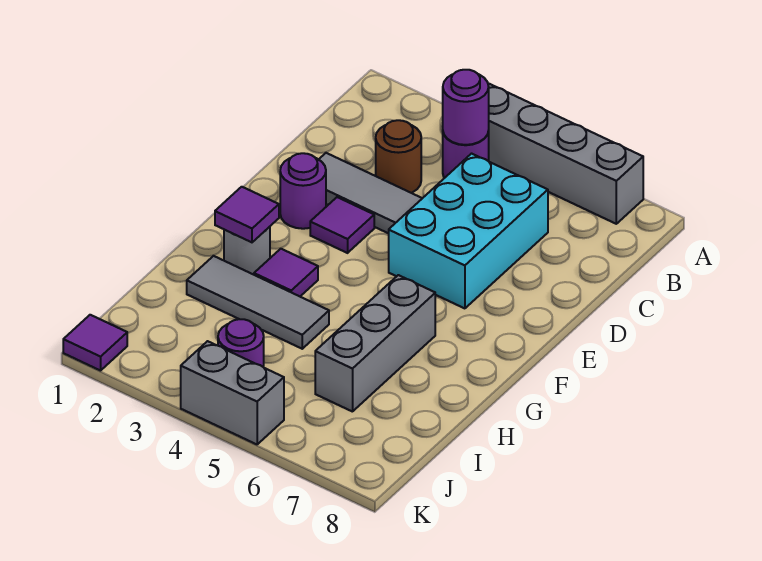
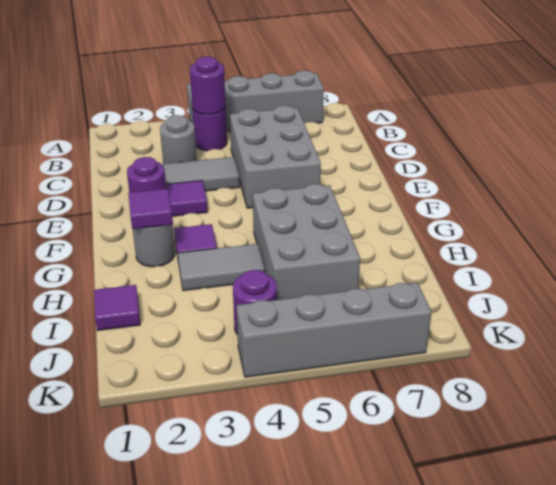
brown round brick C3 level 1 -> grey round brick C3 level 1
cyan brick C5:E6 level 1 -> grey brick C5:E6 level 1
grey brick G6:I6 level 1 -> grey brick G5:I6 level 1
grey tile H2:H4 level 1 -> grey tile H3:H4 level 1
purple tile K1 level 1 -> purple tile I1 level 1
grey brick K4:K5 level 1 -> grey brick K4:K7 level 1

